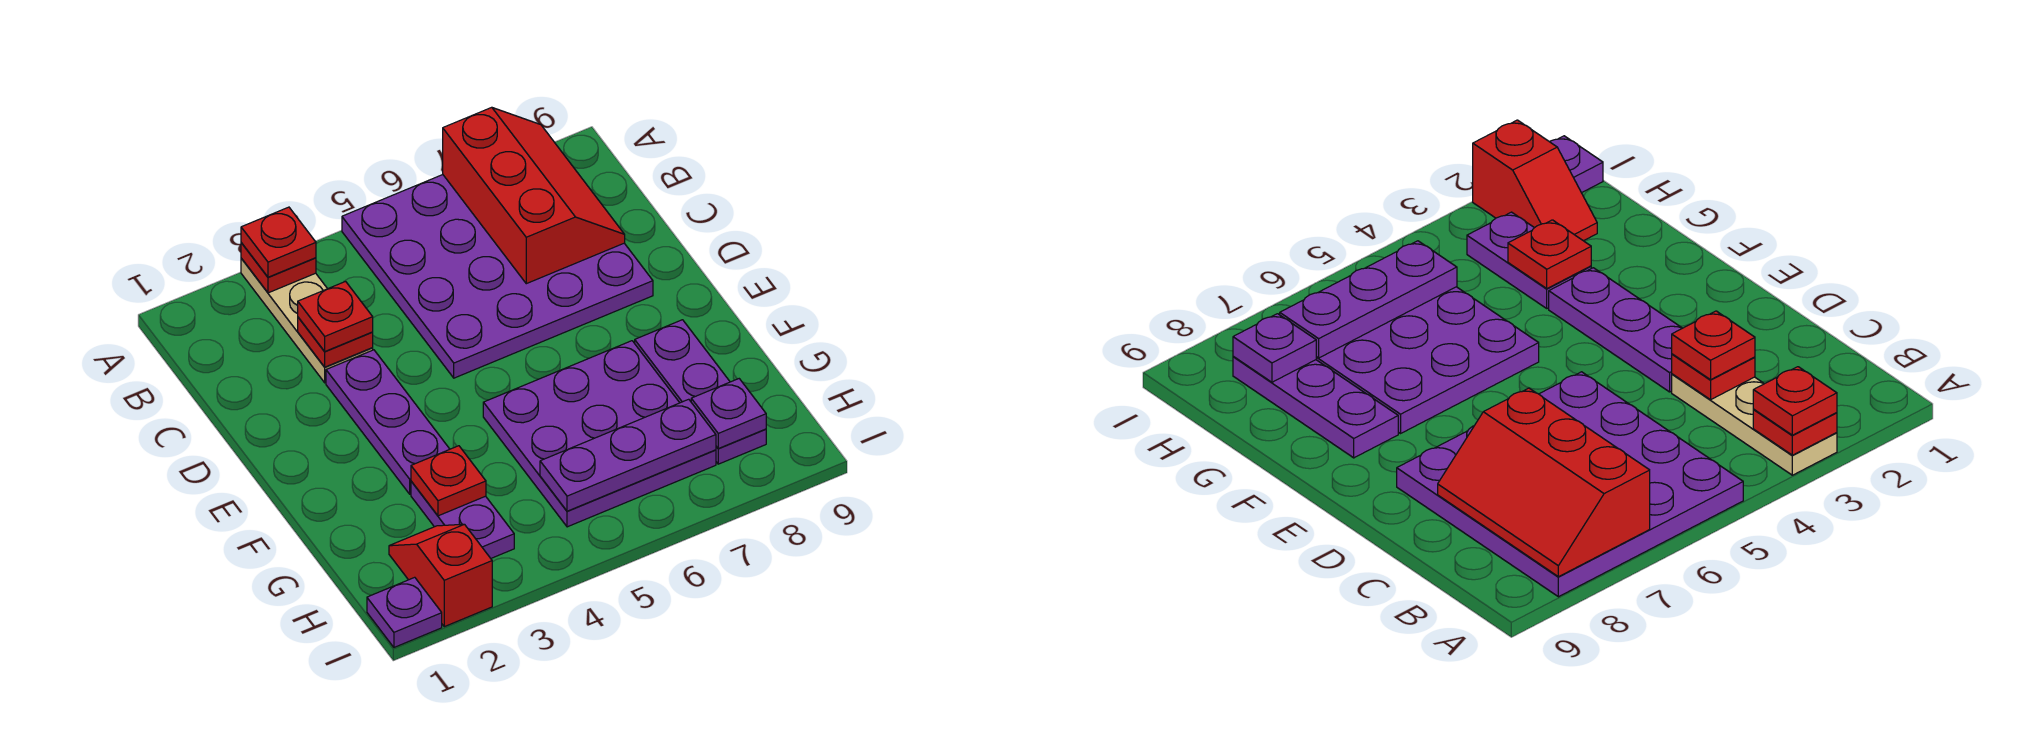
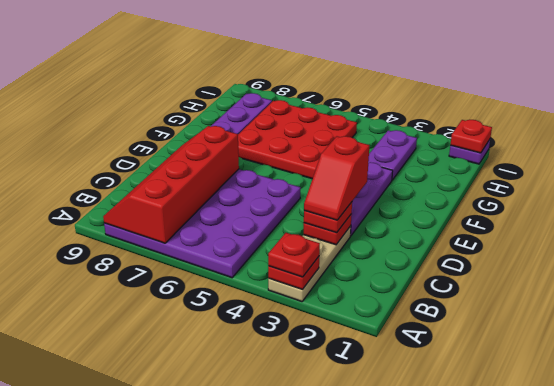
red slope A7:C8 level 2 top 7 -> red slope A7:D8 level 2 top 7
purple plate F5:H7 level 1 -> red plate F5:H7 level 1
red plate G3 level 2 -> red plate I1 level 2
red slope H2:I2 level 1 top I -> red slope C3:D3 level 4 top D
purple plate H5:H7 level 2 -> none
purple plate H8 level 2 -> none

